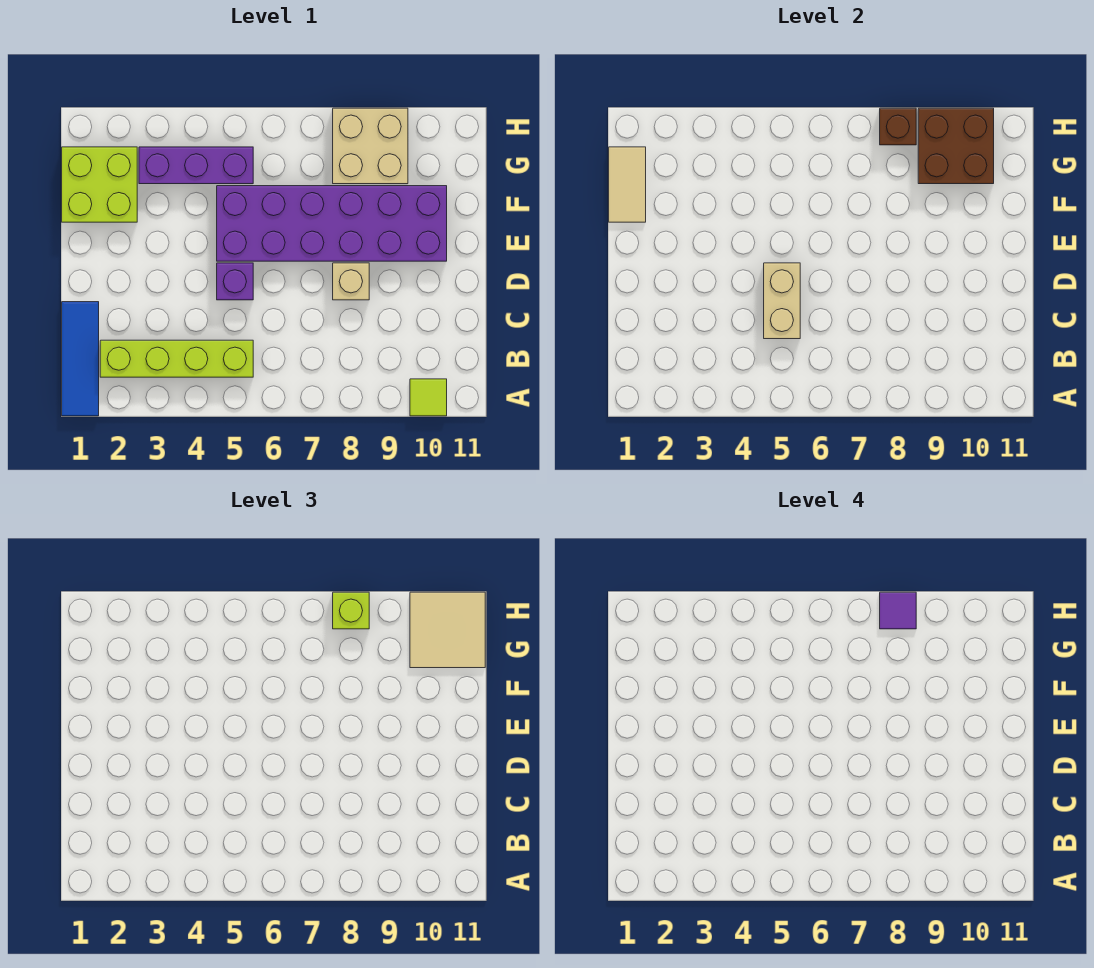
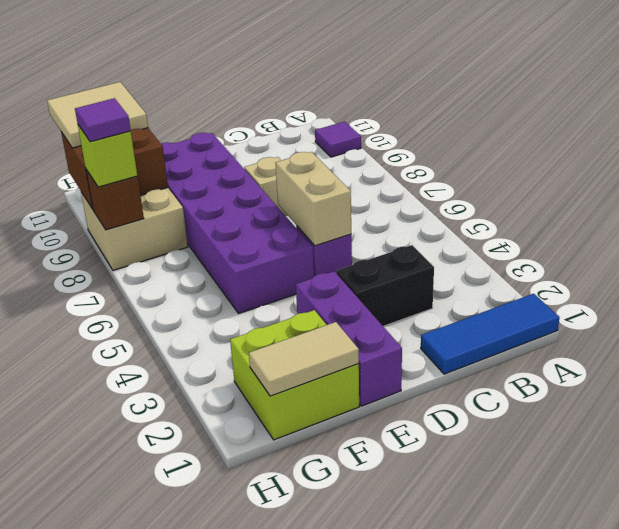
lime tile A10 level 1 -> purple tile A10 level 1
lime brick B2:B5 level 1 -> none
none -> black brick C3:D3 level 1
tan brick C5:D5 level 2 -> tan brick D5:D6 level 2
purple brick G3:G5 level 1 -> purple brick E1:E3 level 1

